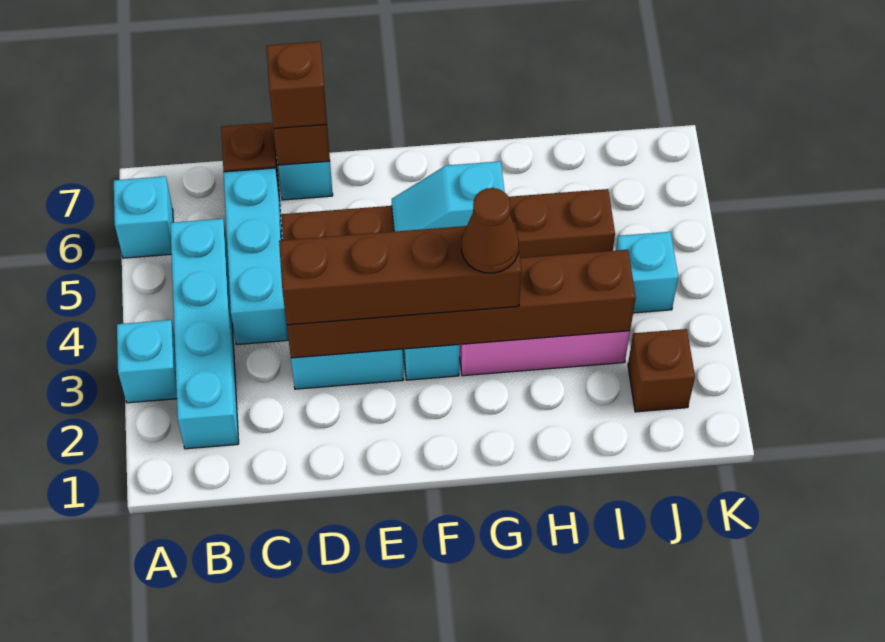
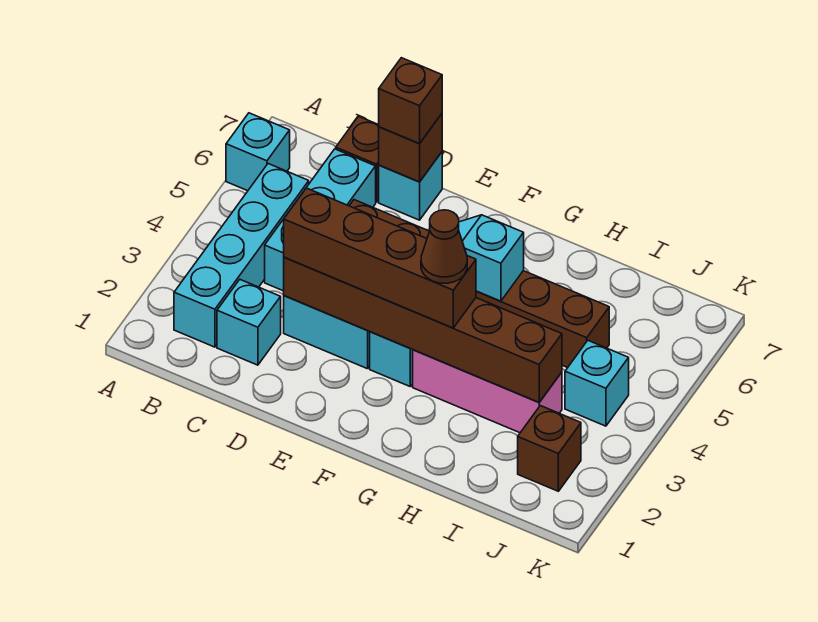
cyan brick A3 level 1 -> cyan brick C2 level 1

